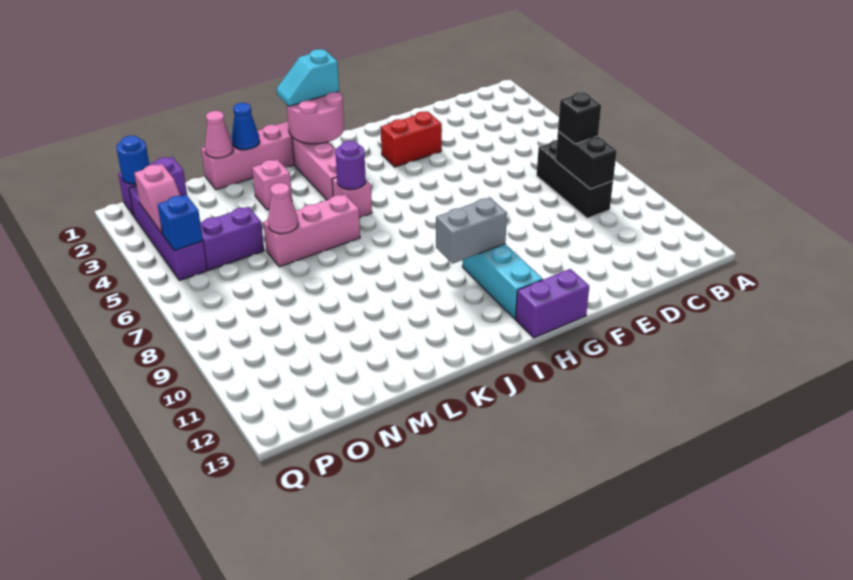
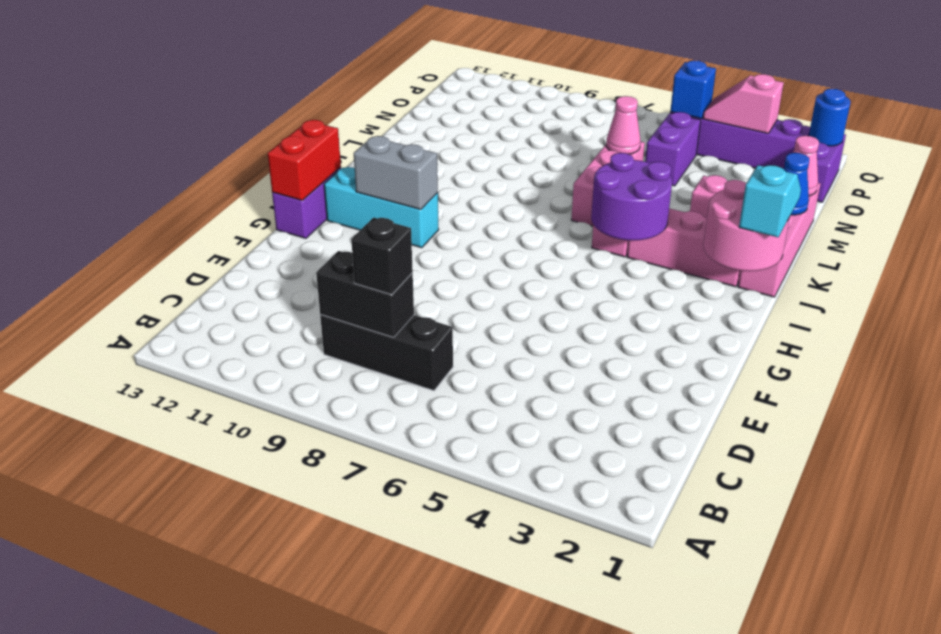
red brick F3:G3 level 1 -> red brick G13:H13 level 2
grey brick H10:I10 level 2 -> grey brick H10:H11 level 2
purple round brick J5 level 2 -> purple round brick I4:J5 level 2

